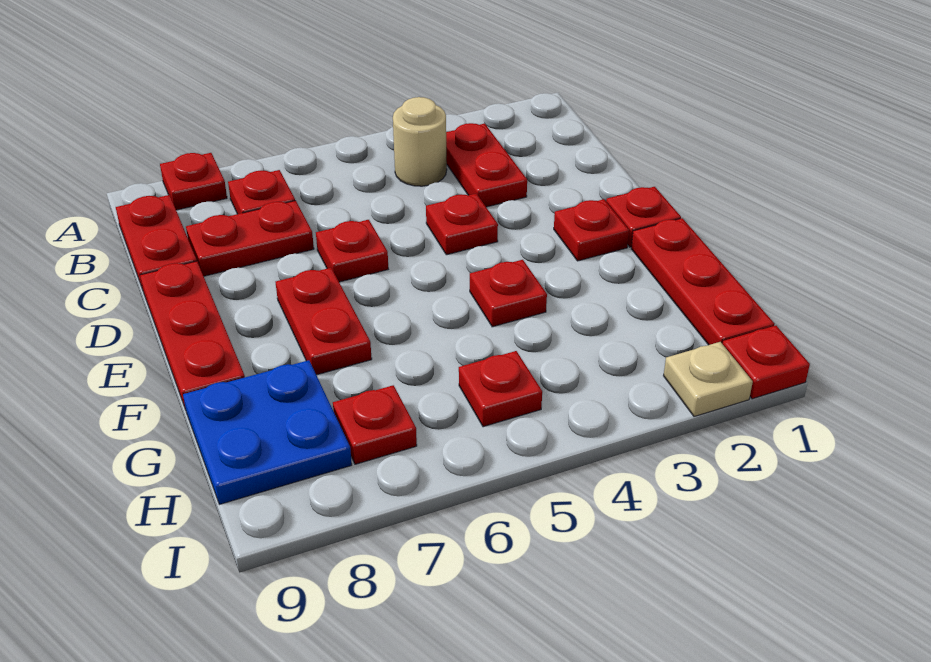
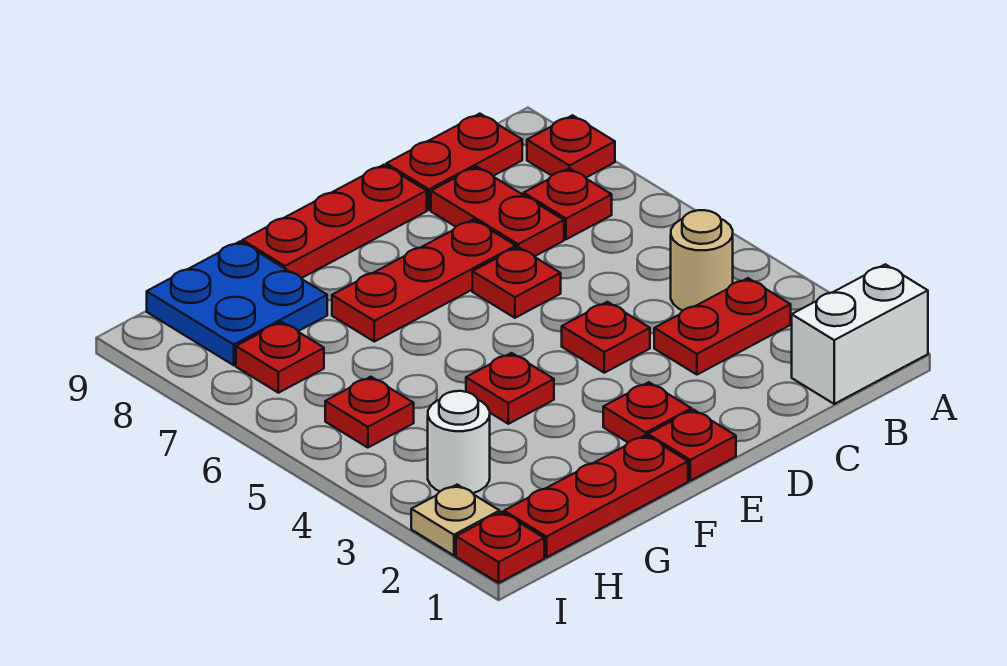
none -> white brick A1:B1 level 1
red plate E7:F7 level 1 -> red plate D7:F7 level 1
none -> white round brick H3 level 1

